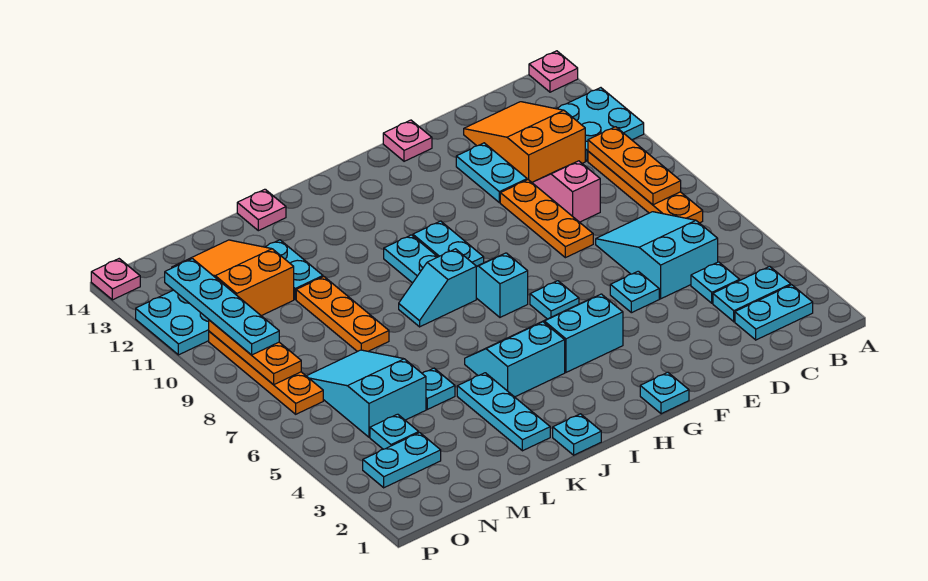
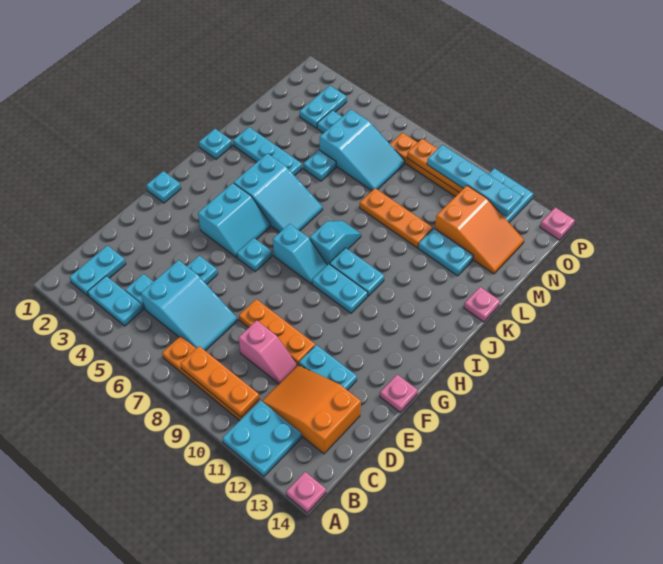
cyan plate B3:C3 level 1 -> cyan plate B3:B4 level 1
orange slope C11:D13 level 1 top 11 -> orange slope C11:D13 level 1 top 13
cyan slope I4:J5 level 1 top 4 -> cyan slope I4:J6 level 1 top 4

